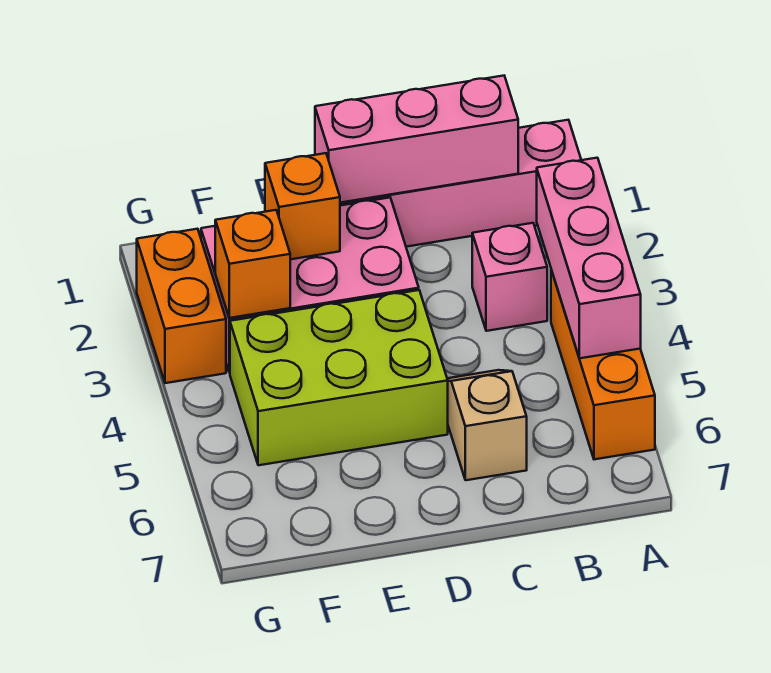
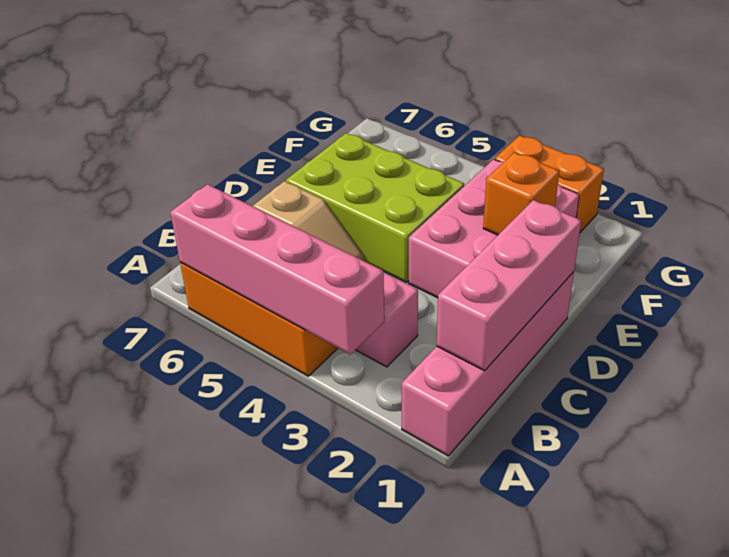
pink brick A3:A5 level 2 -> pink brick A3:A6 level 2
lime brick D4:F5 level 1 -> lime brick D4:E6 level 1
orange brick F3 level 2 -> none

